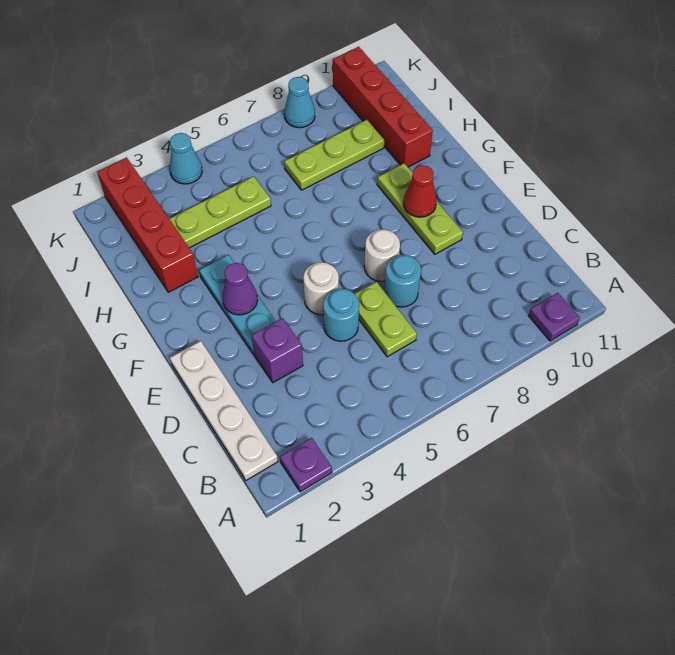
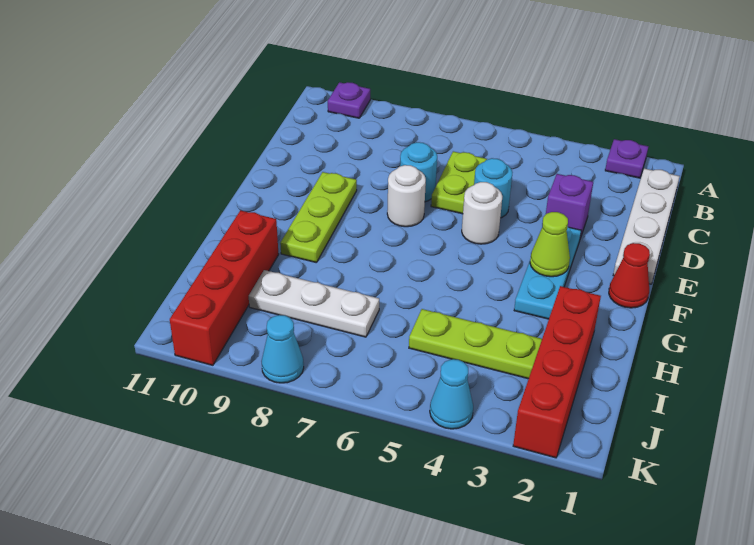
purple cone F3 level 2 -> lime cone F3 level 2
red cone F9 level 2 -> red cone F1 level 1
lime plate I7:I9 level 1 -> white plate I7:I9 level 1

